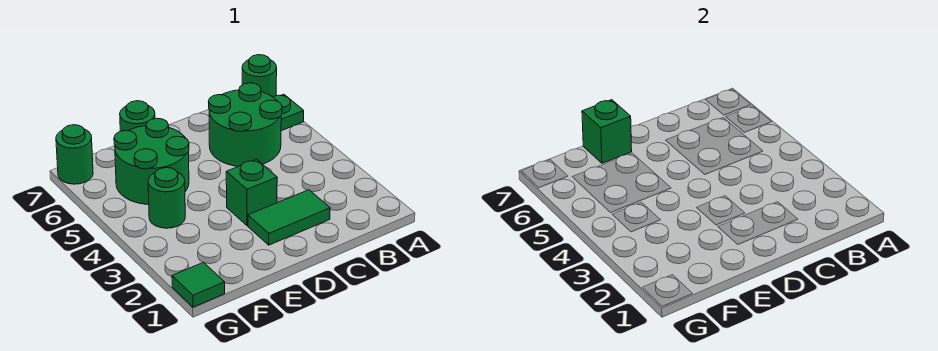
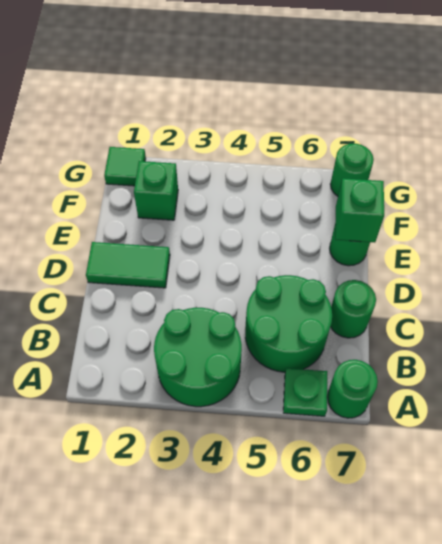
green tile C2:D2 level 1 -> green tile D1:D2 level 1
green brick D3 level 1 -> green brick F2 level 1
green round brick E5:F6 level 1 -> green round brick A3:B4 level 1
green round brick F4 level 1 -> green round brick C7 level 1

